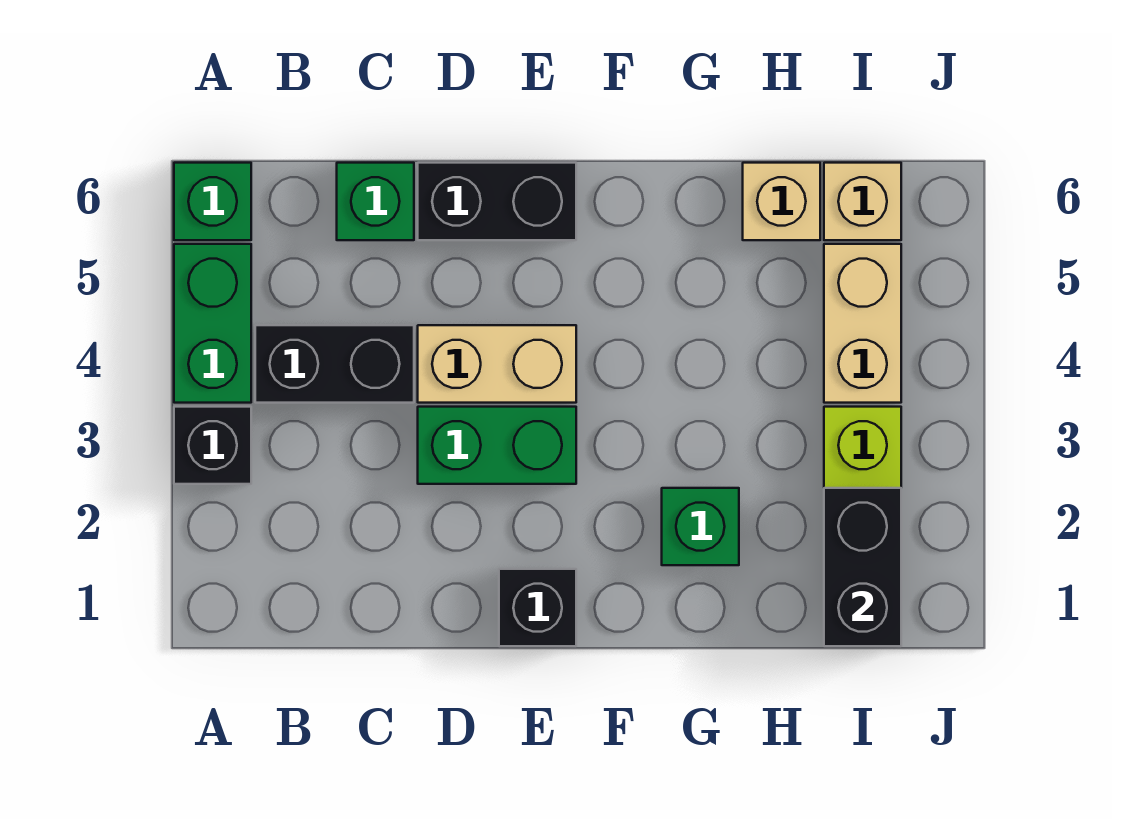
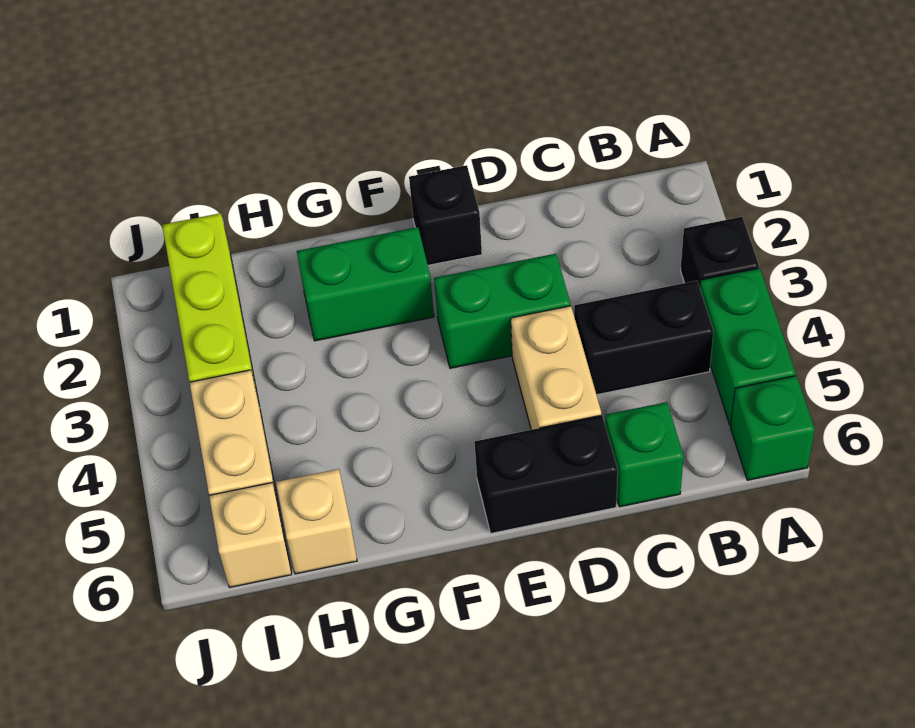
tan brick D4:E4 level 1 -> tan brick D4:D5 level 1
green brick G2 level 1 -> green brick F2:G2 level 1
black brick I1:I2 level 2 -> none

